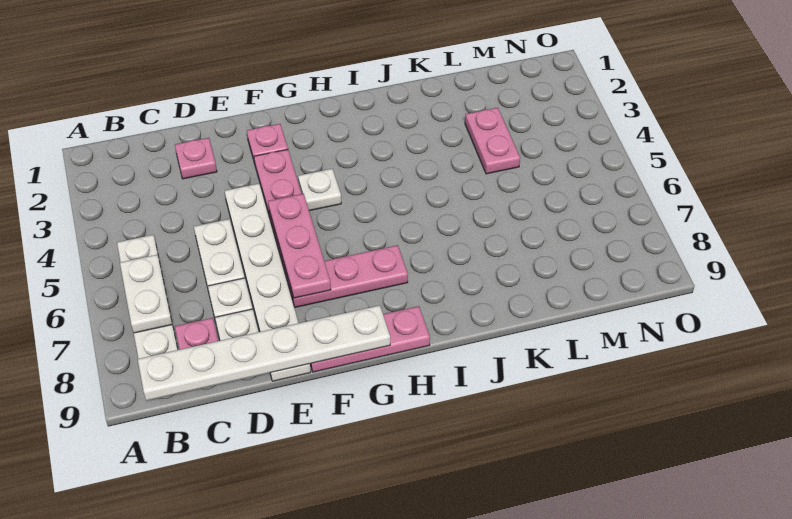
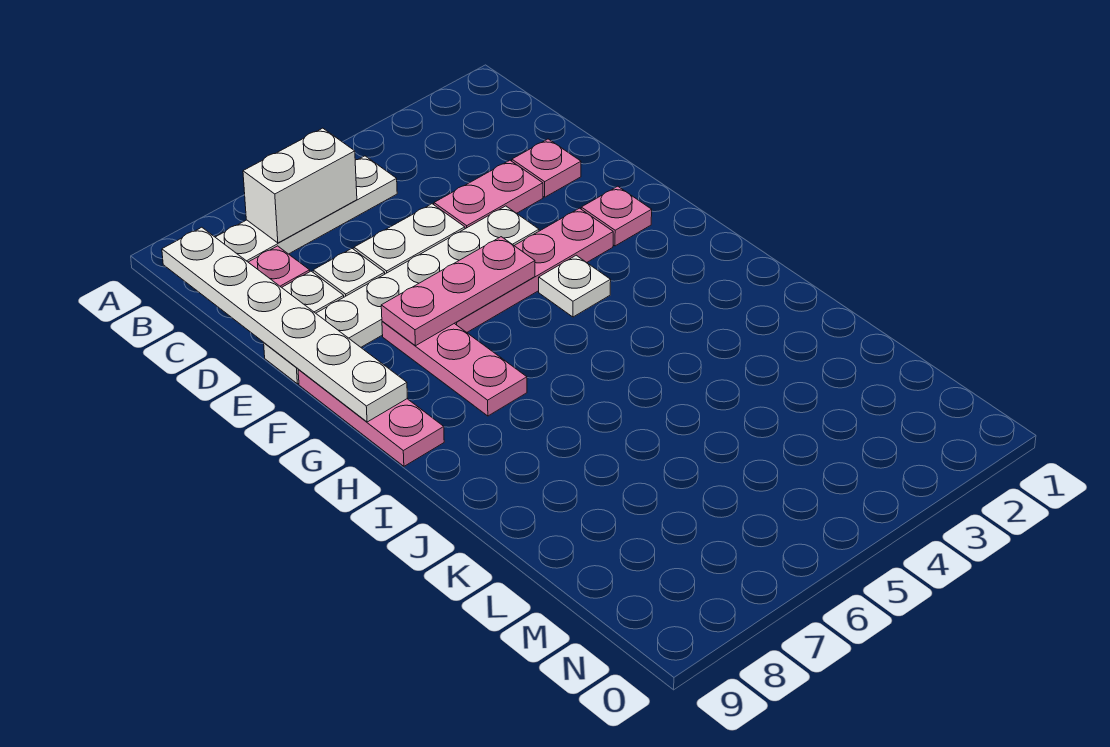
white plate B6:B7 level 2 -> white brick B6:B7 level 2
pink plate L3:L4 level 1 -> pink plate D3:D4 level 1

